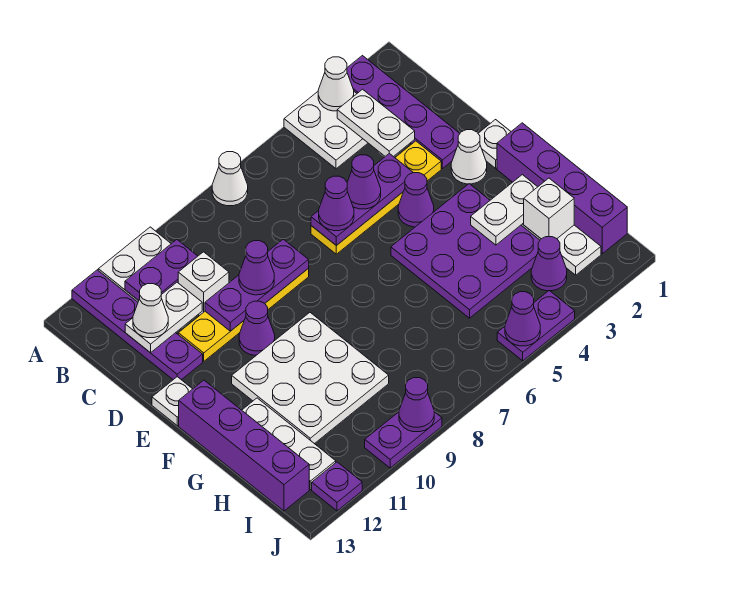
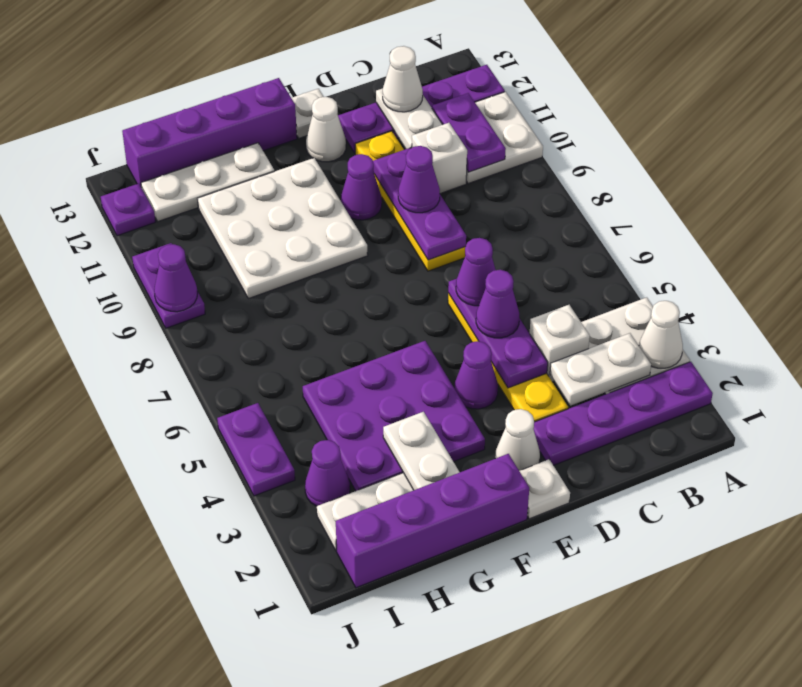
white cone A7 level 1 -> white cone E12 level 1
white brick H2 level 2 -> white brick C4 level 1
purple cone J5 level 2 -> none

